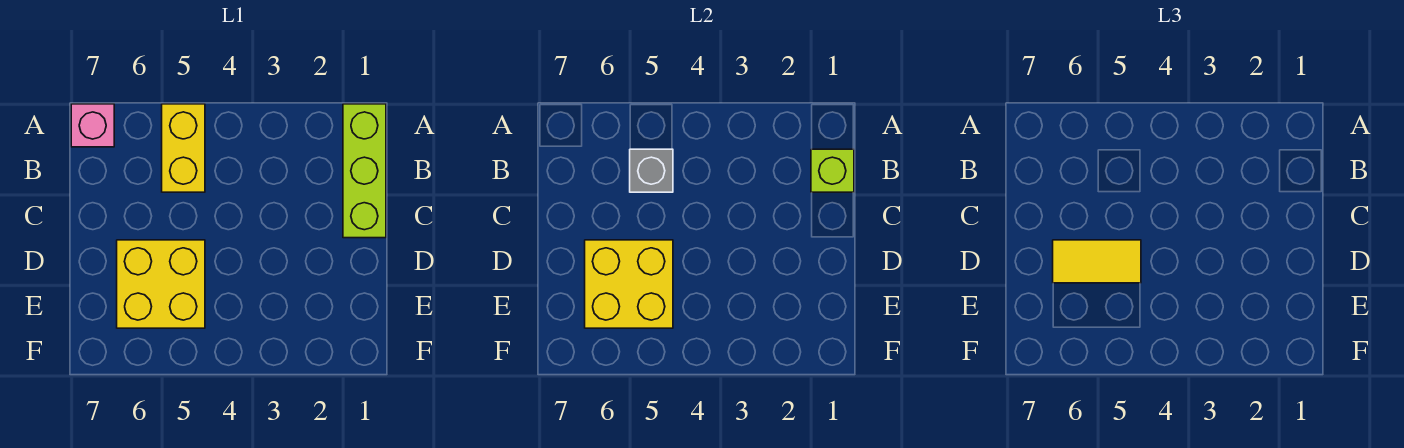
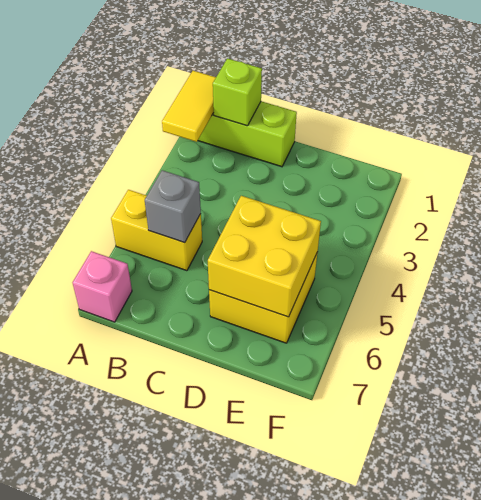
yellow tile D5:D6 level 3 -> yellow tile A1:A2 level 2

